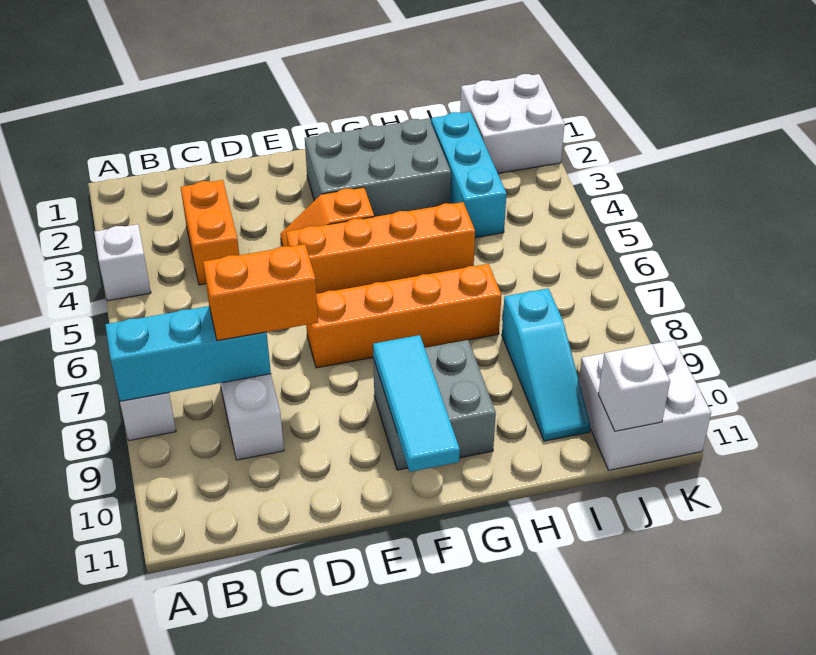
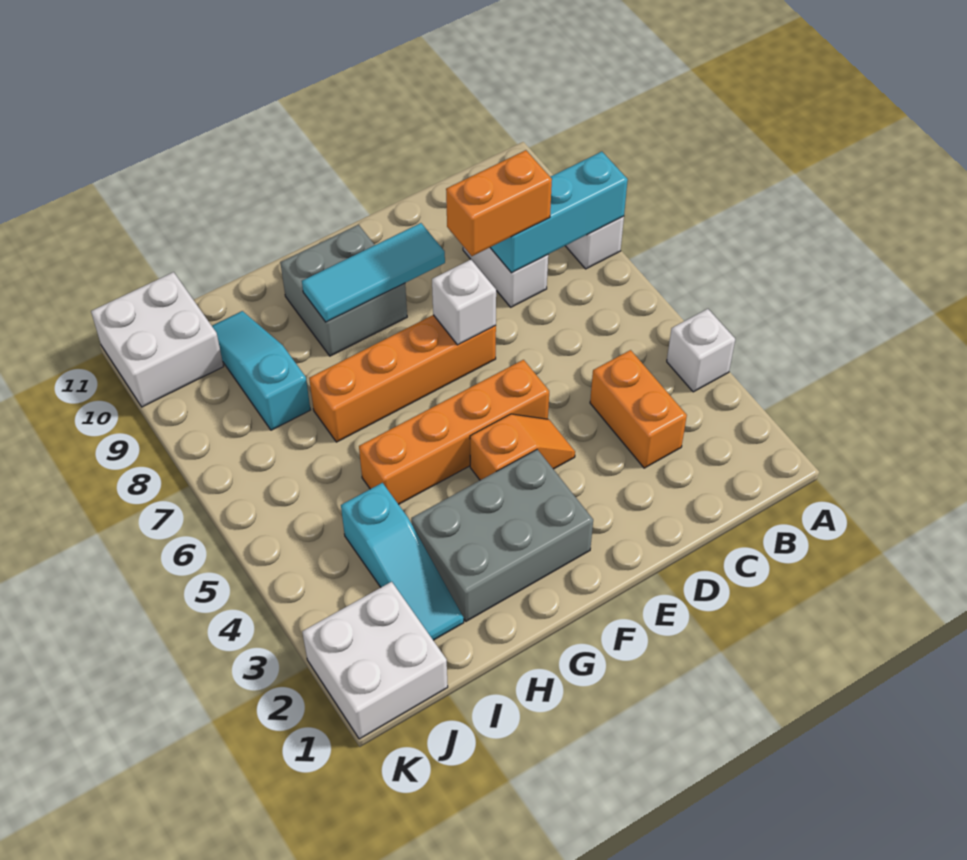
cyan tile F9:F11 level 2 -> cyan tile E9:G9 level 2
cyan brick I2:I4 level 1 -> cyan slope I2:I4 level 1 top 4
white brick J11 level 2 -> white brick E7 level 2

